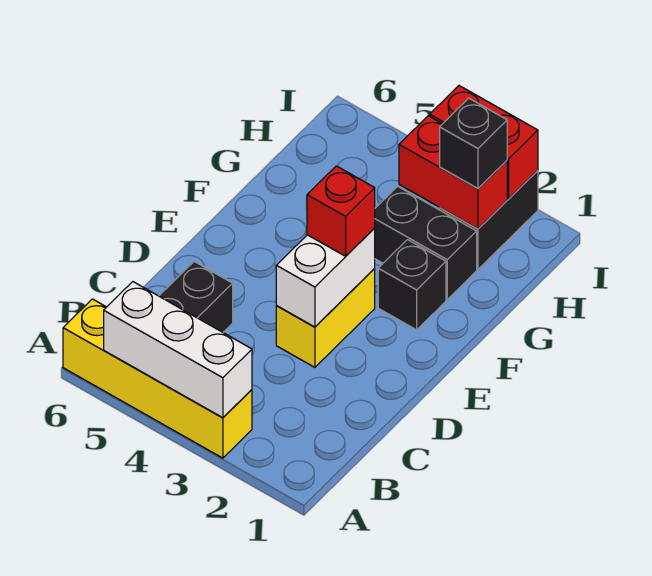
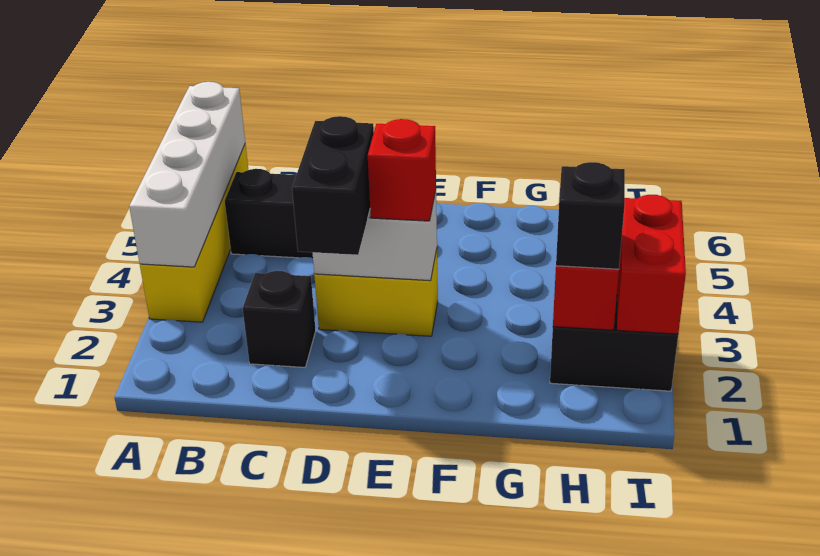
white brick A3:A5 level 2 -> white brick A3:A6 level 2
black brick F2 level 1 -> black brick C2 level 1
black brick G2:G3 level 1 -> black brick D2:D3 level 3

